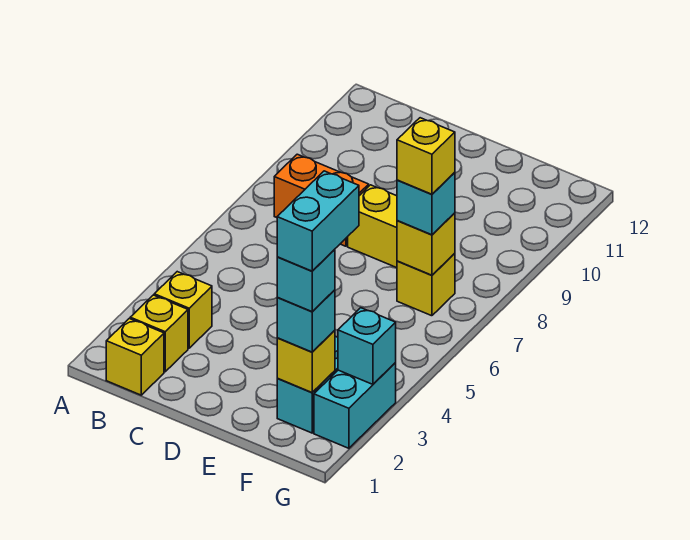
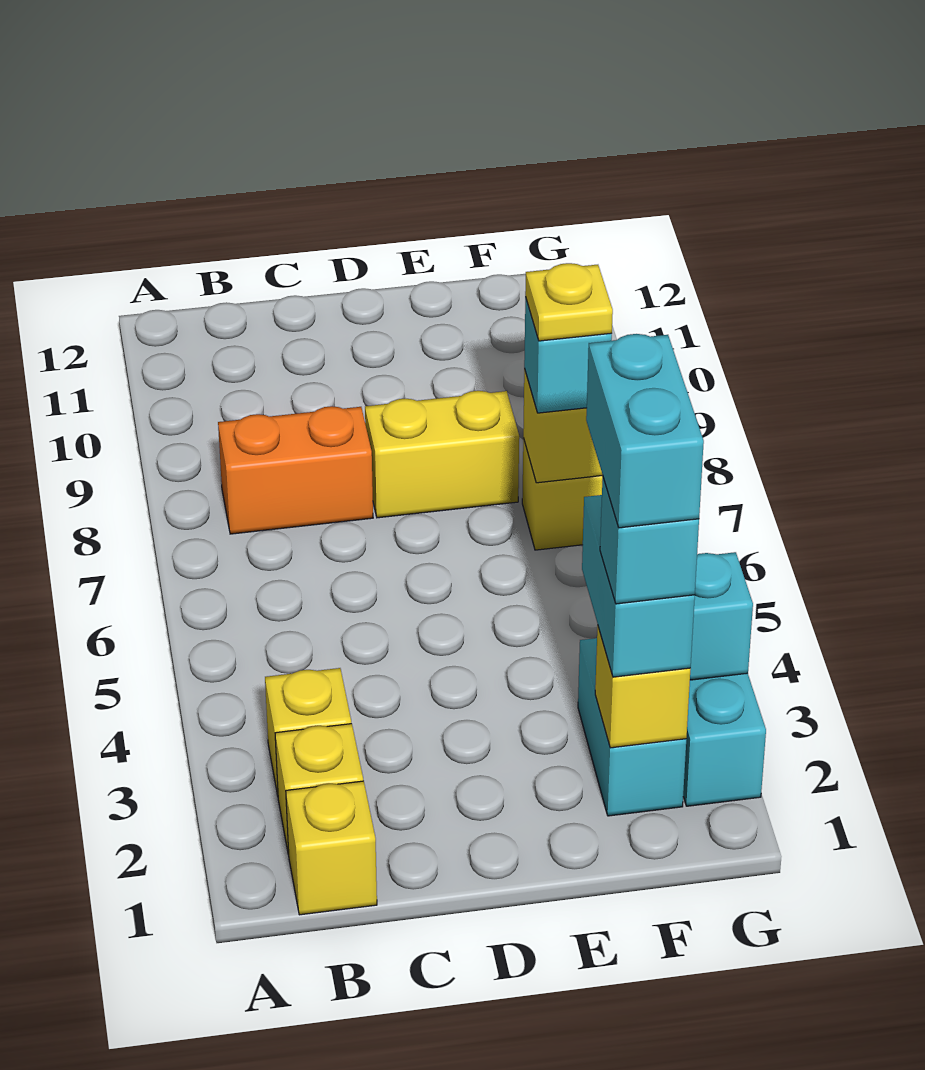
cyan brick F2 level 3 -> cyan brick F2:F3 level 3
yellow brick F7 level 4 -> yellow plate F7 level 4

